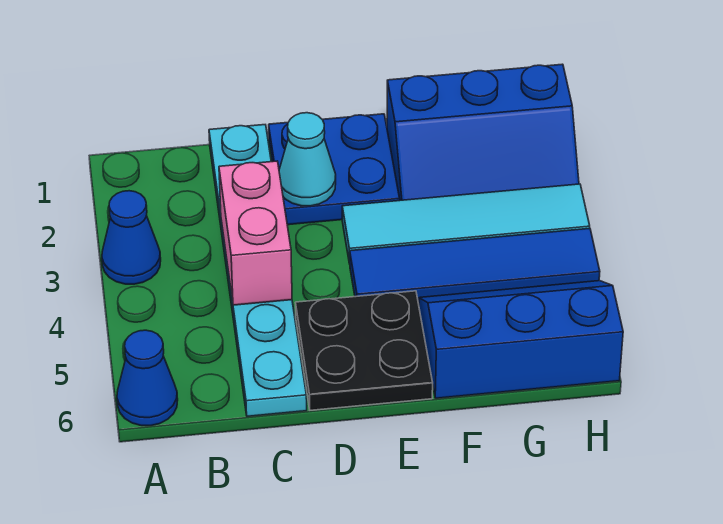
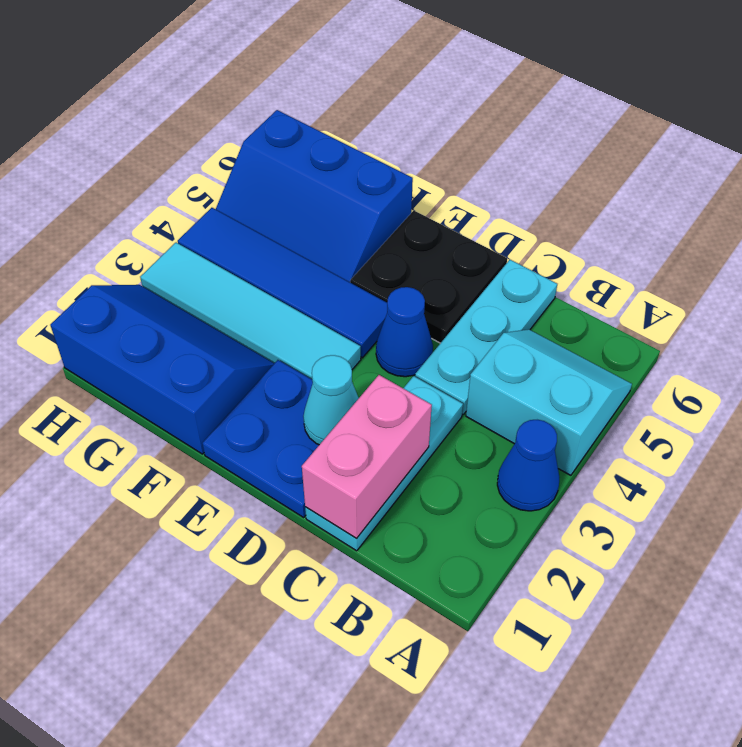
none -> cyan slope A4:B5 level 1 top 4
blue cone A6 level 1 -> blue cone D4 level 1
pink brick C3:C4 level 2 -> pink brick C1:C2 level 2

